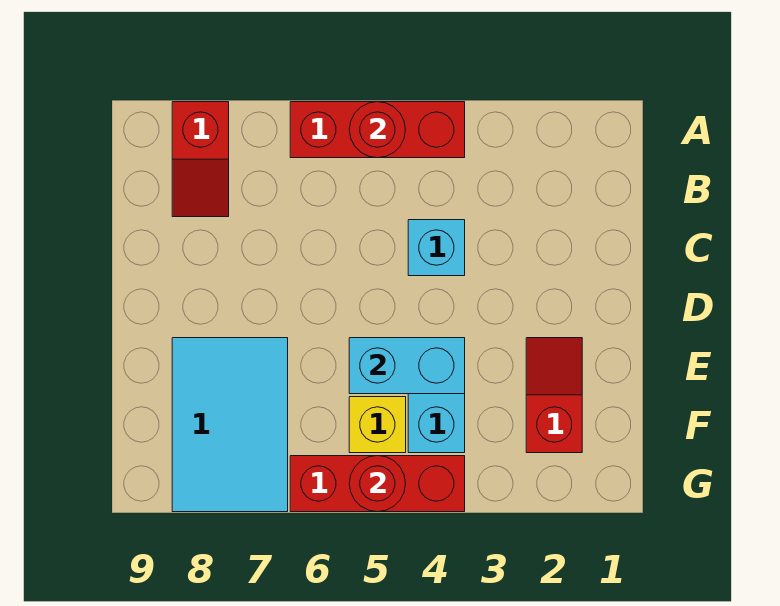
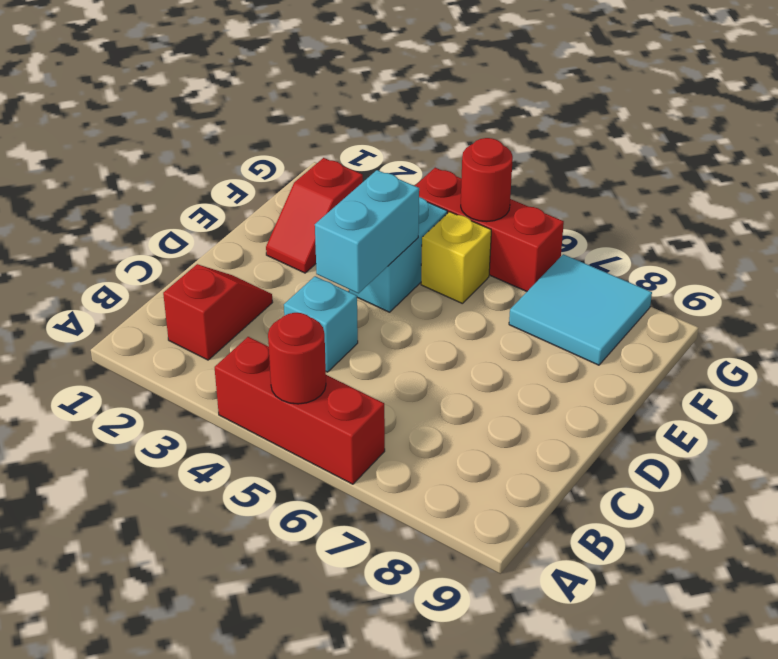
red slope A8:B8 level 1 top A -> red slope B2:C2 level 1 top B
cyan brick E4:E5 level 2 -> cyan brick D4:E4 level 2
cyan tile E7:G8 level 1 -> cyan tile F7:G8 level 1

